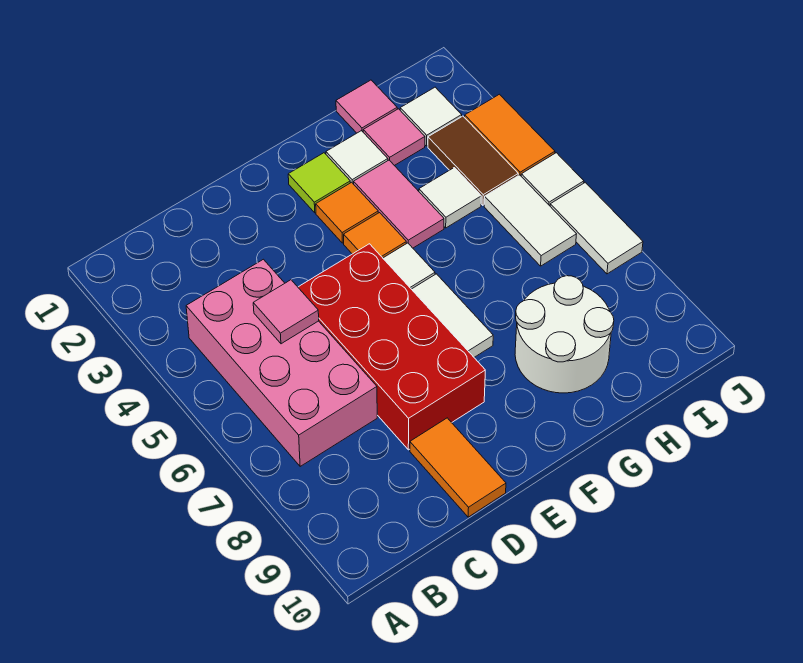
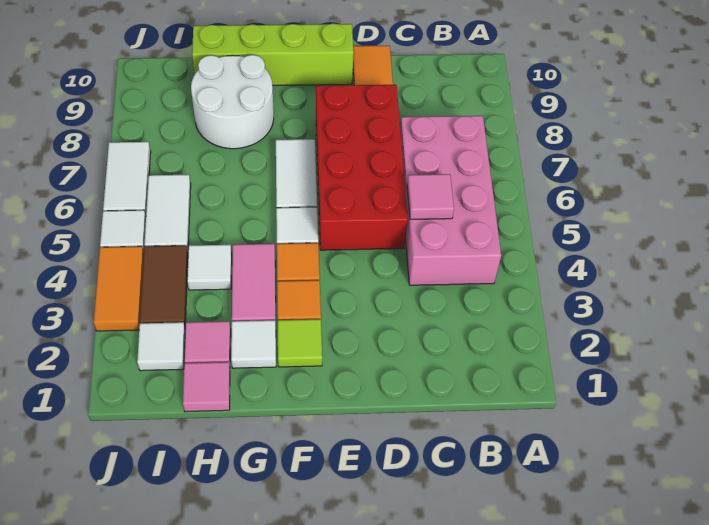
none -> lime brick E10:H10 level 1

